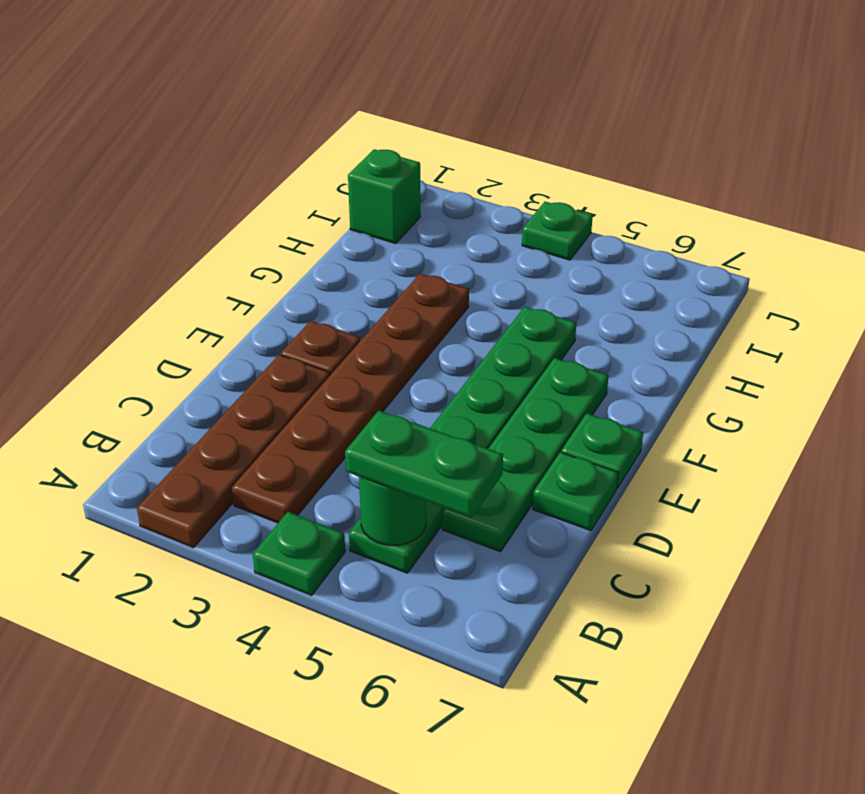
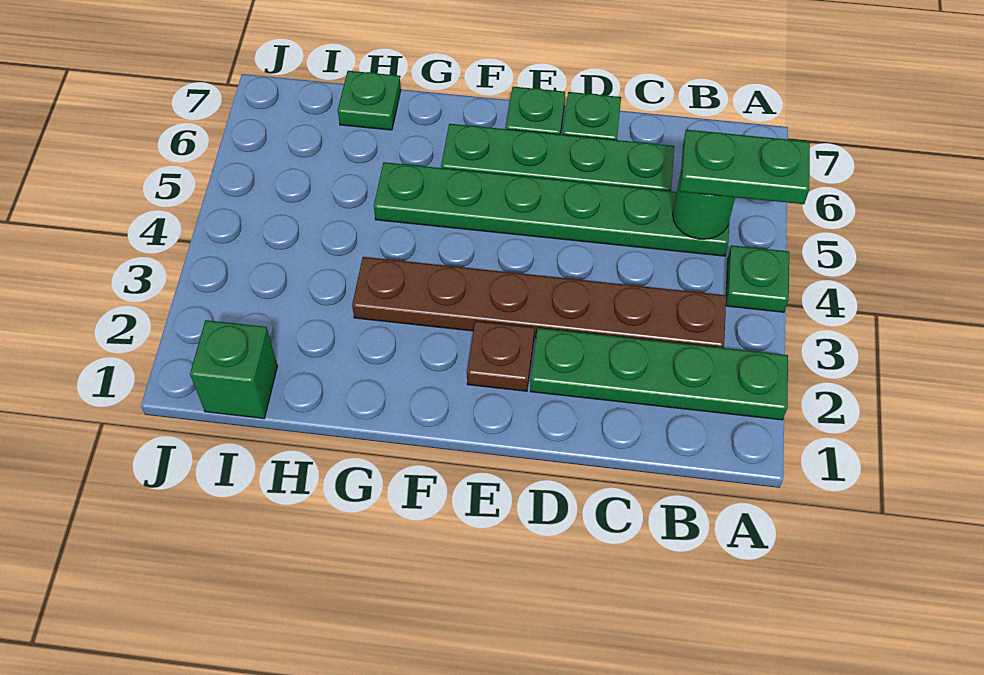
brown plate A2:D2 level 1 -> green plate A2:D2 level 1
green plate B5:B6 level 3 -> green plate A5:B5 level 3
green plate J4 level 1 -> green plate H7 level 1

